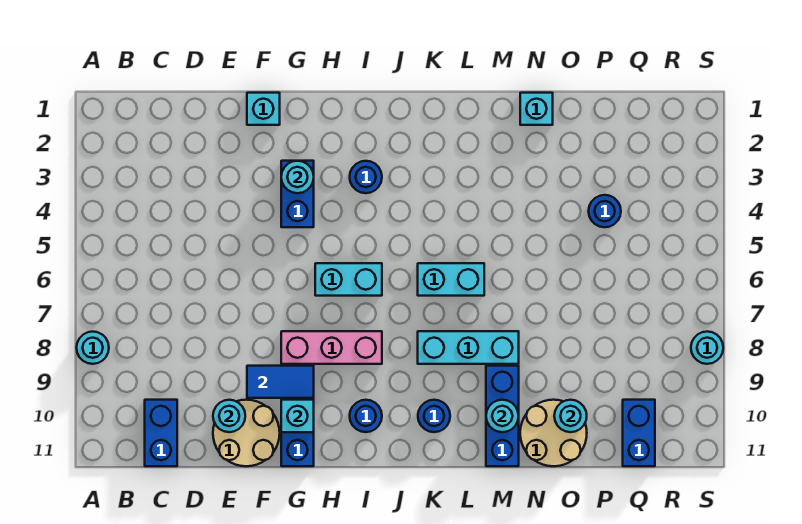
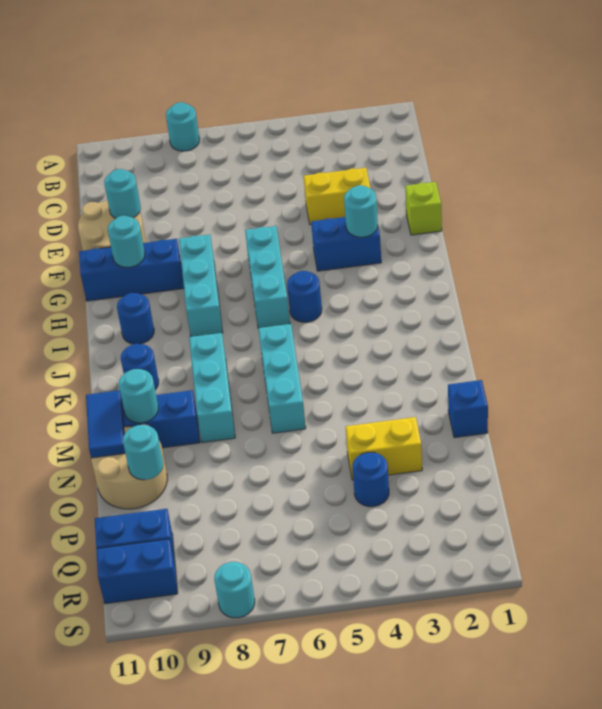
blue brick C10:C11 level 1 -> blue brick R10:R11 level 1
none -> yellow brick E3:E4 level 1
cyan brick F1 level 1 -> lime brick F1 level 1
blue tile F9:G9 level 2 -> blue tile M11:N11 level 2
pink brick G8:I8 level 1 -> cyan brick G8:I8 level 1
cyan brick G10 level 2 -> cyan round brick G10 level 2
cyan brick H6:I6 level 1 -> cyan brick G6:I6 level 1
blue round brick I3 level 1 -> blue round brick I5 level 1
cyan brick K6:L6 level 1 -> cyan brick K6:M6 level 1
cyan brick N1 level 1 -> blue brick N1 level 1
none -> yellow brick O3:O4 level 1

